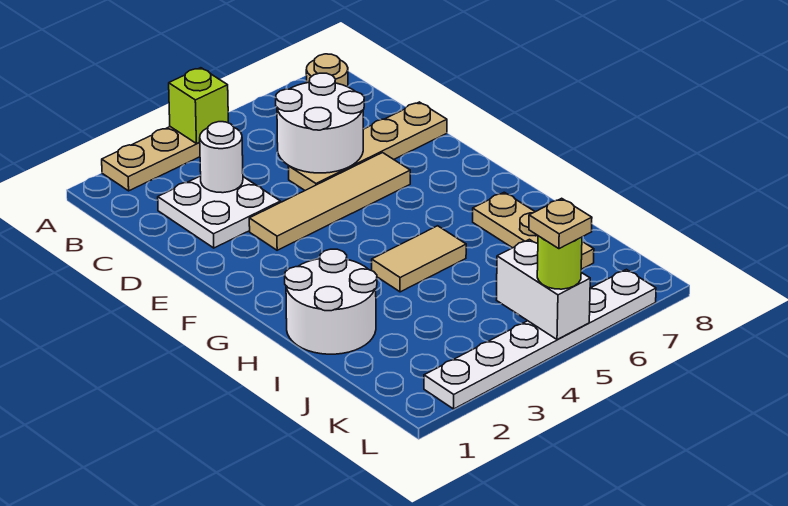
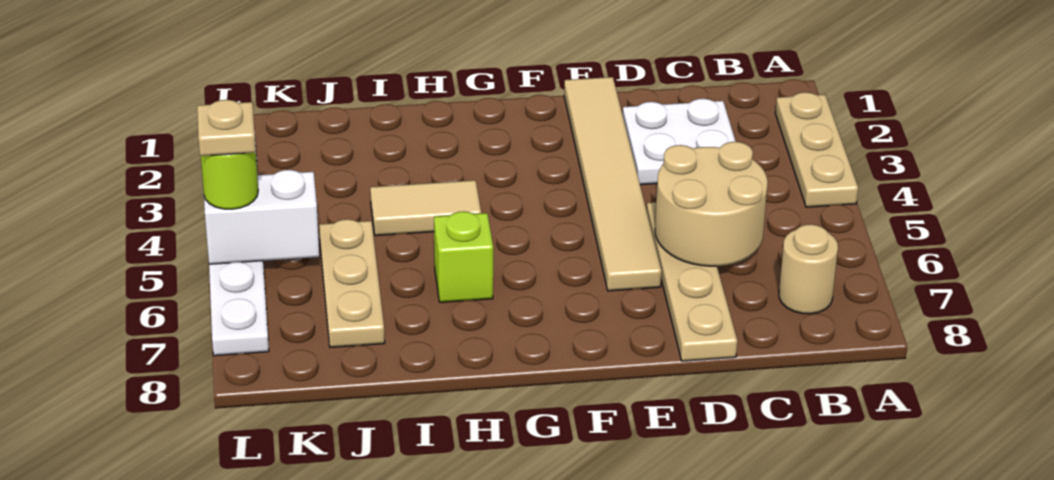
lime brick A4 level 2 -> lime brick H6 level 1
white round brick C3 level 2 -> none
white round brick C5:D6 level 2 -> tan round brick C5:D6 level 2
tan tile E3:E6 level 1 -> tan tile E1:E6 level 1
white round brick H1:I2 level 1 -> none
tan tile H4:H5 level 1 -> tan tile H4:I4 level 1
tan plate H7:J7 level 1 -> tan plate J5:J7 level 1

